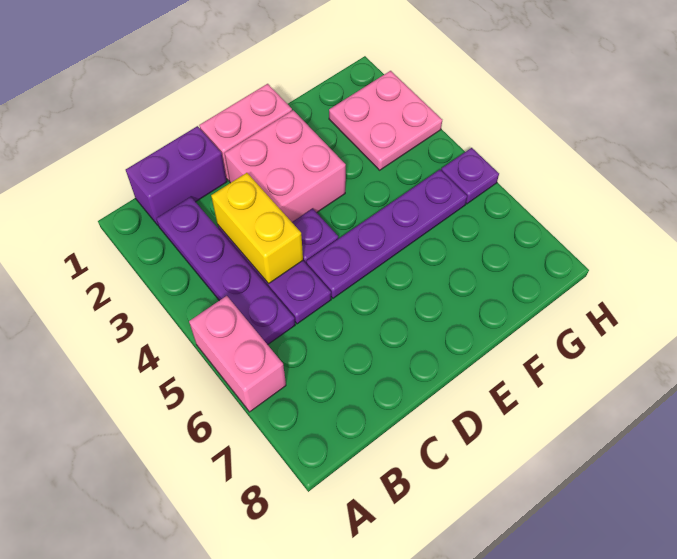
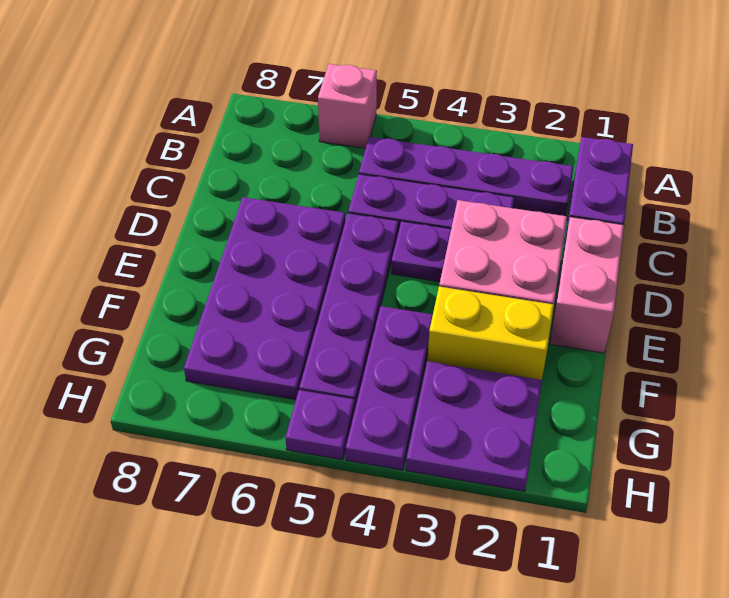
pink brick A5:A6 level 1 -> pink brick A6 level 1
yellow brick C3:C4 level 2 -> yellow brick F2:F3 level 1
none -> purple plate D6:G7 level 1
none -> purple plate F4:H4 level 1
pink plate G2:H3 level 1 -> purple plate G2:H3 level 1

